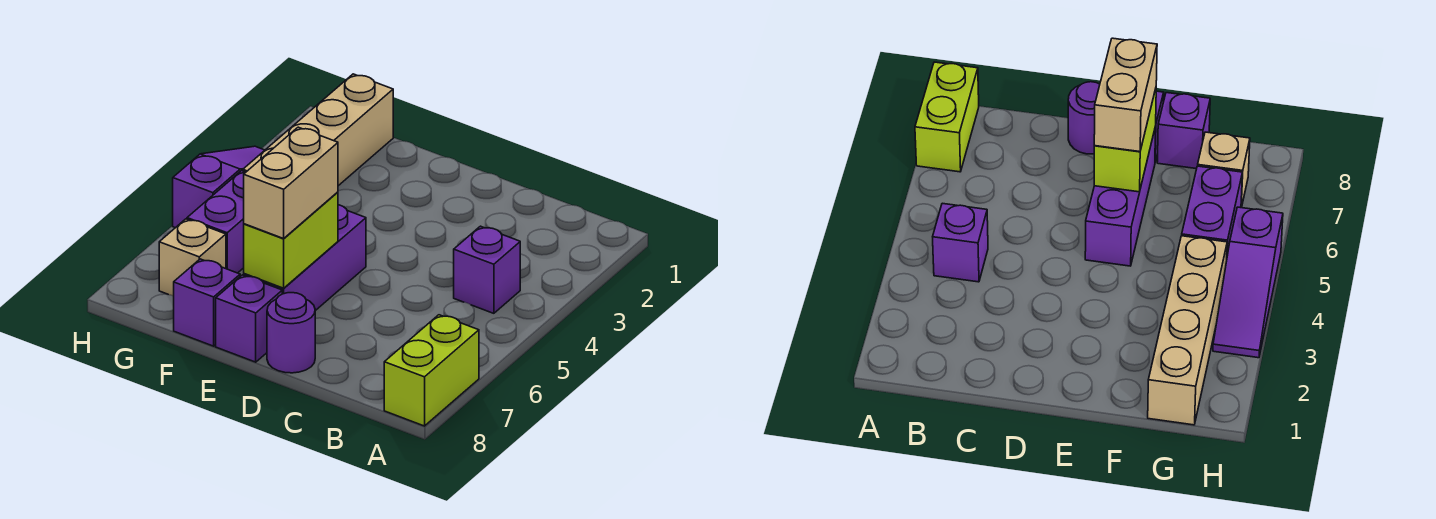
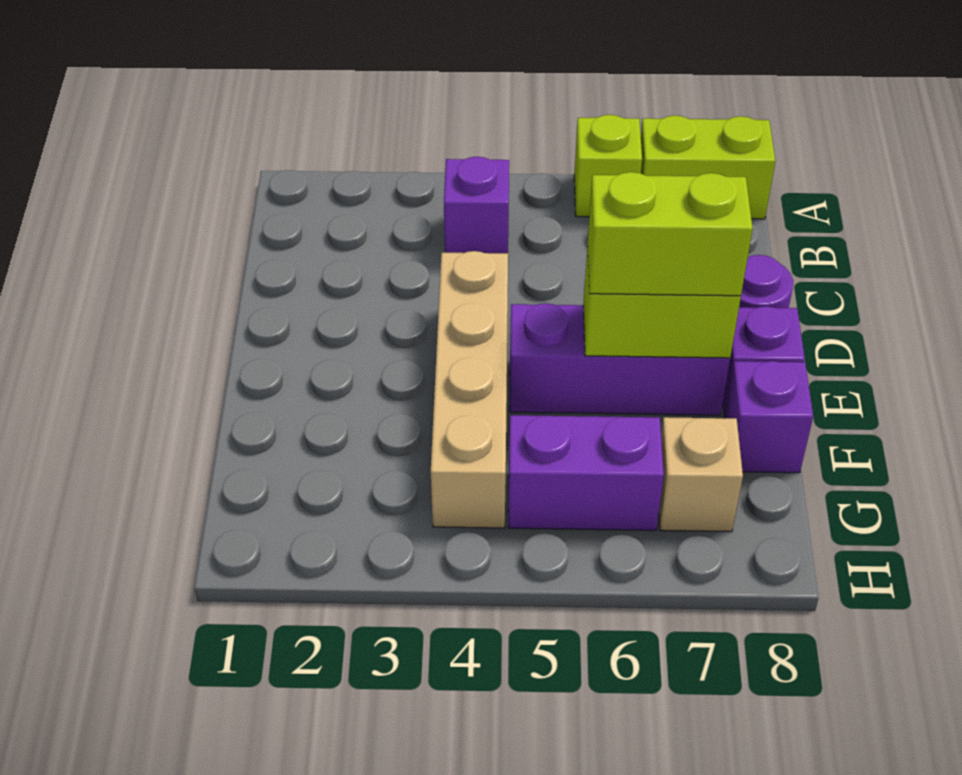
none -> lime brick A6 level 1
tan brick E6:E7 level 3 -> lime brick E6:E7 level 3
tan brick G1:G4 level 1 -> tan brick D4:G4 level 1
purple slope H3:H5 level 1 top 5 -> none

